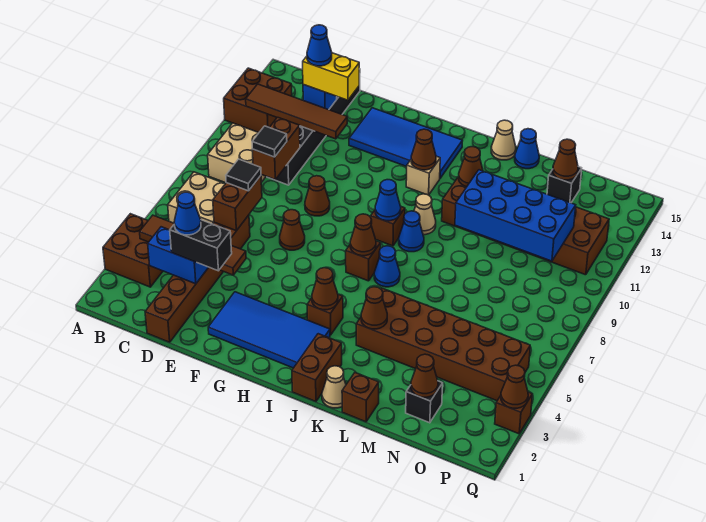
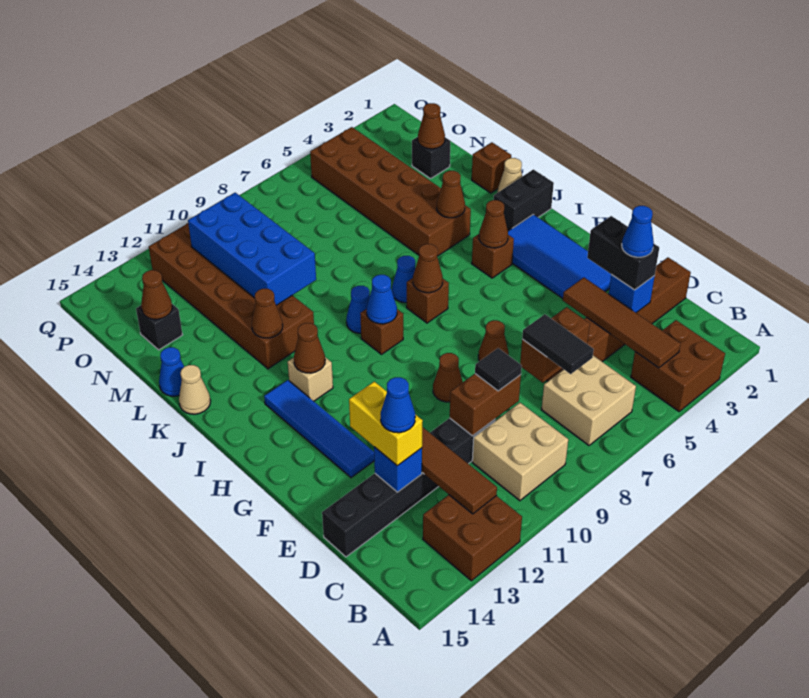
blue brick C3:D3 level 2 -> blue brick D3 level 2
black tile D7 level 3 -> black tile C7:D7 level 3
blue tile F13:I14 level 1 -> blue tile F13:I13 level 1
brown brick J1:J2 level 1 -> black brick J1:J2 level 1
tan cone J10 level 1 -> none
brown brick Q3 level 1 -> none
brown cone Q3 level 2 -> none

